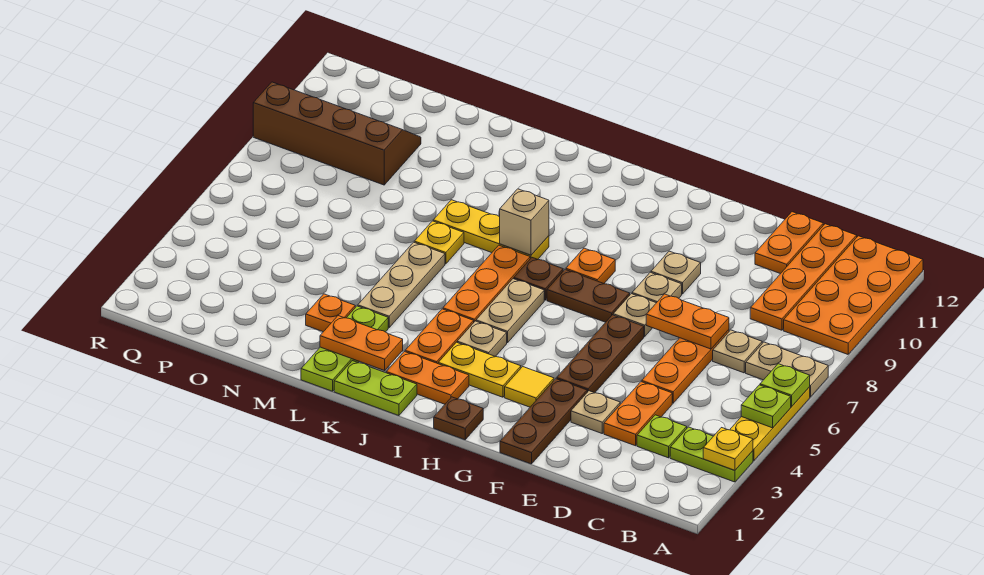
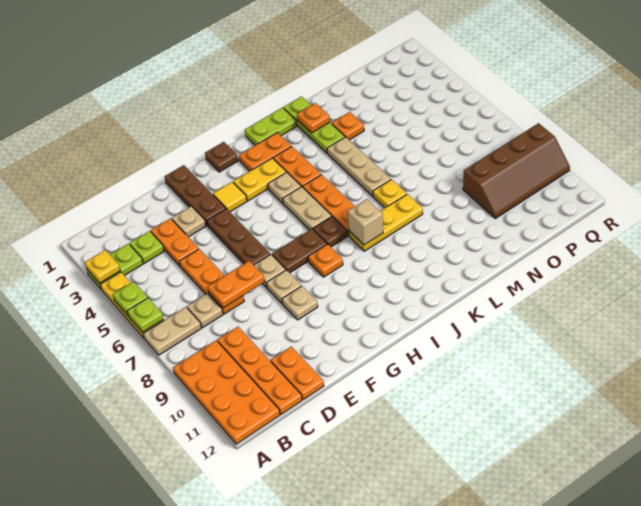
orange plate K2:L2 level 2 -> orange plate L2 level 2

